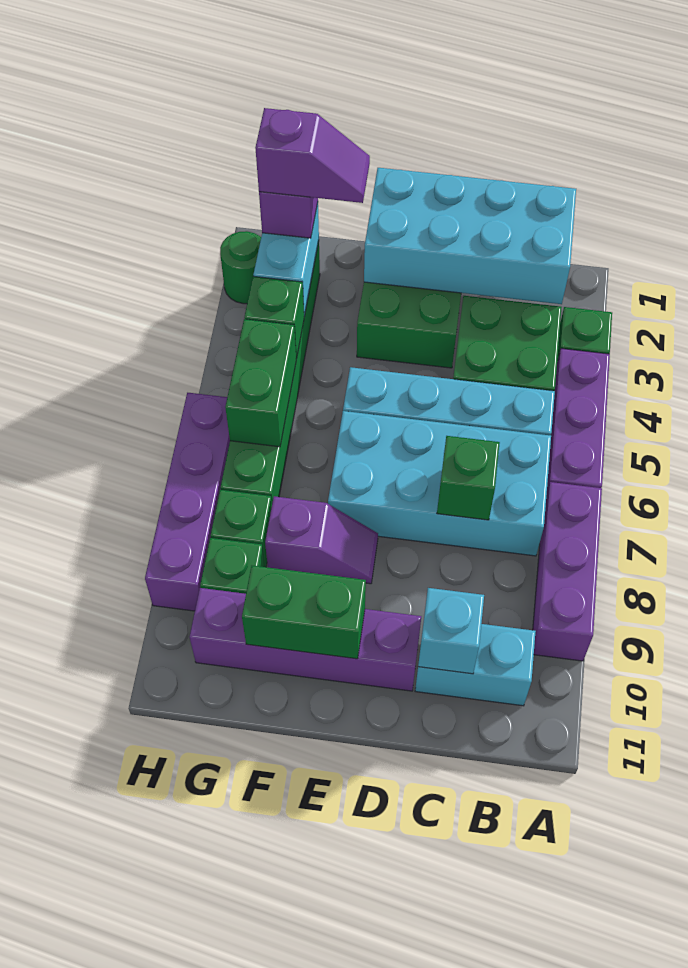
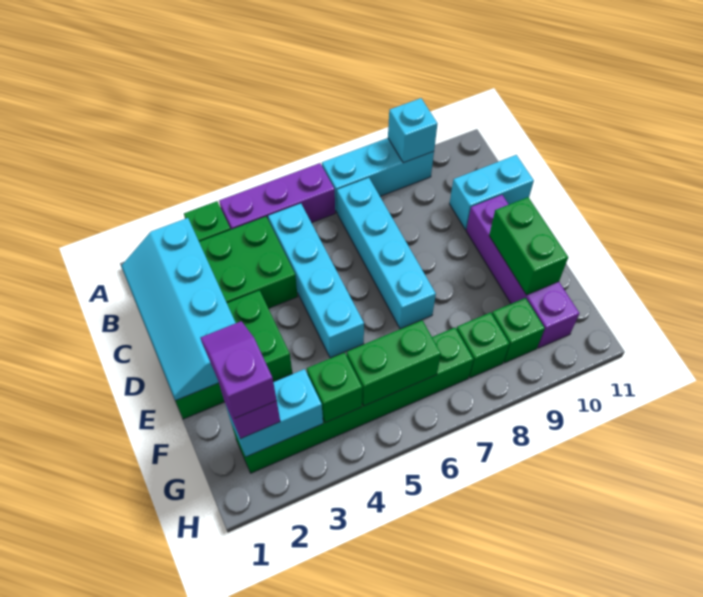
purple brick A7:A9 level 1 -> cyan brick A7:A9 level 1
cyan brick B1:E2 level 2 -> cyan slope B1:E2 level 2 top 2
cyan brick B6:E7 level 1 -> cyan brick B7:E7 level 1
cyan brick B10:C10 level 1 -> cyan brick C10:C11 level 1
green brick C7 level 2 -> none
cyan brick C10 level 2 -> cyan brick A9 level 2
purple slope E8:F8 level 1 top F -> none
green round brick H2 level 1 -> none
purple brick H6:H9 level 1 -> none

